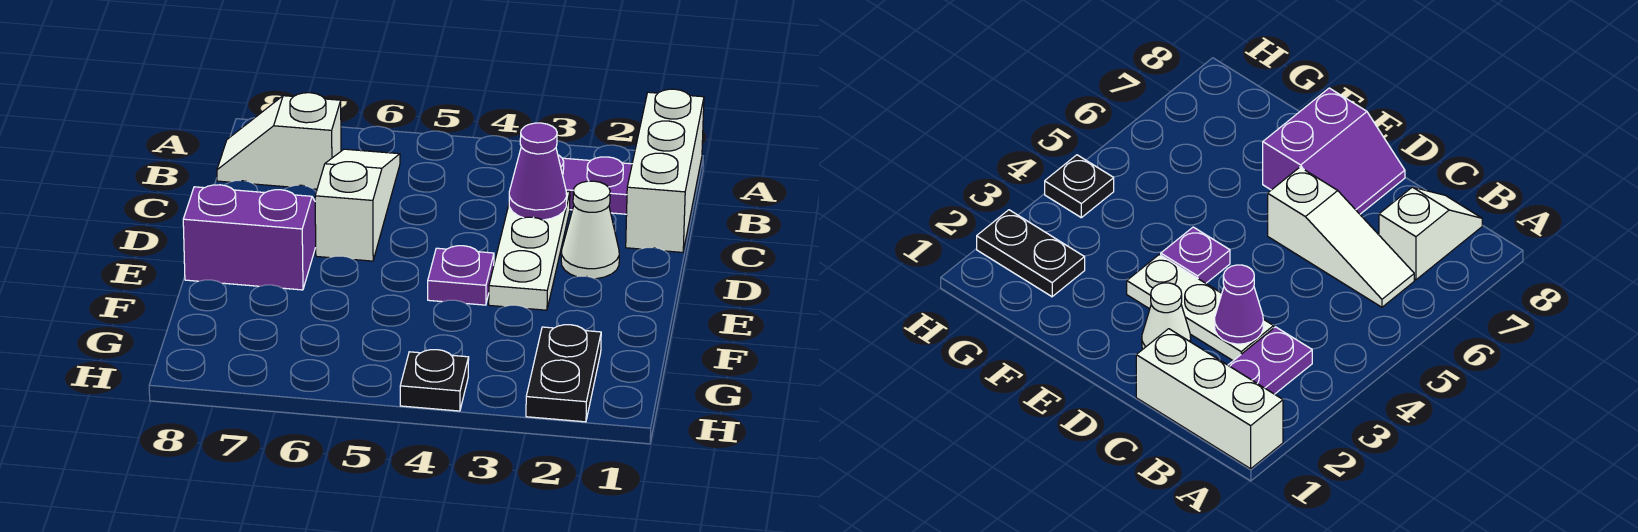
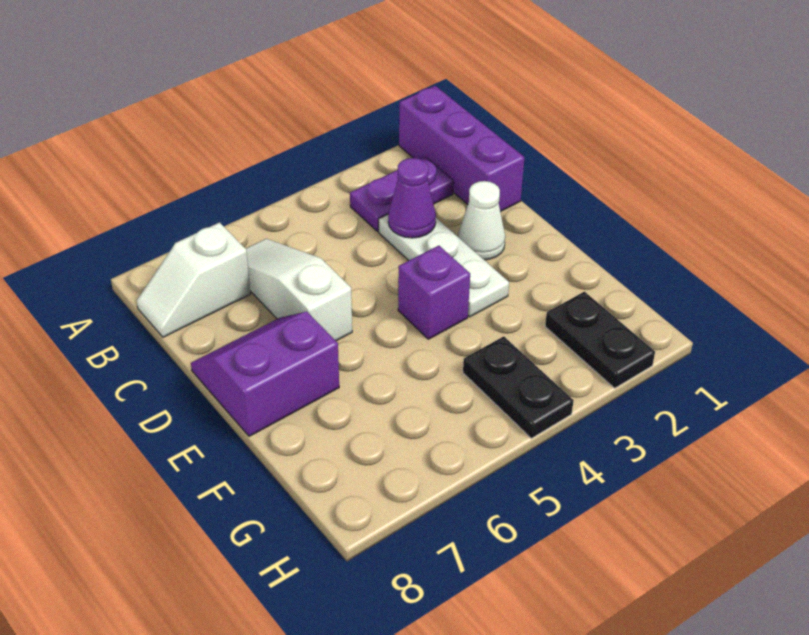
white brick A1:C1 level 1 -> purple brick A1:C1 level 1
purple plate E4 level 1 -> purple brick E4 level 1
black plate H4 level 1 -> black plate G4:H4 level 1

